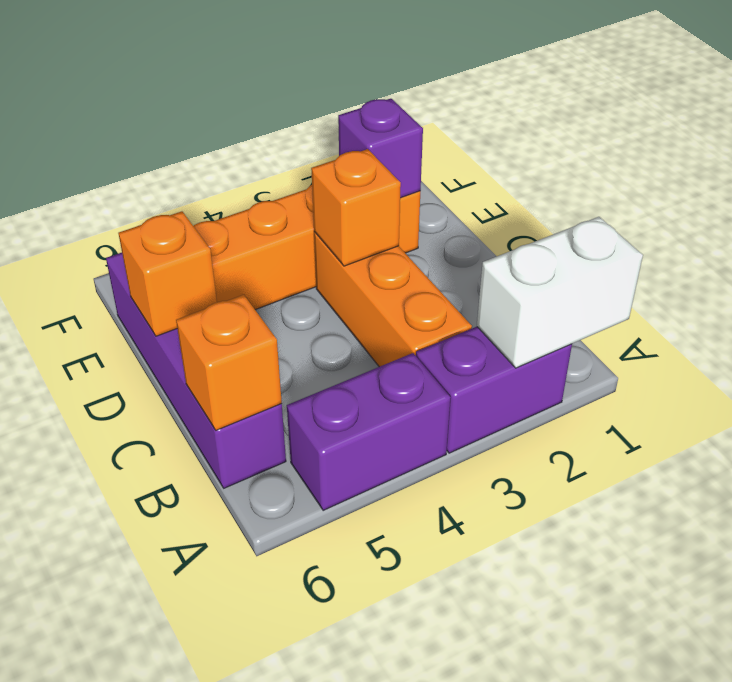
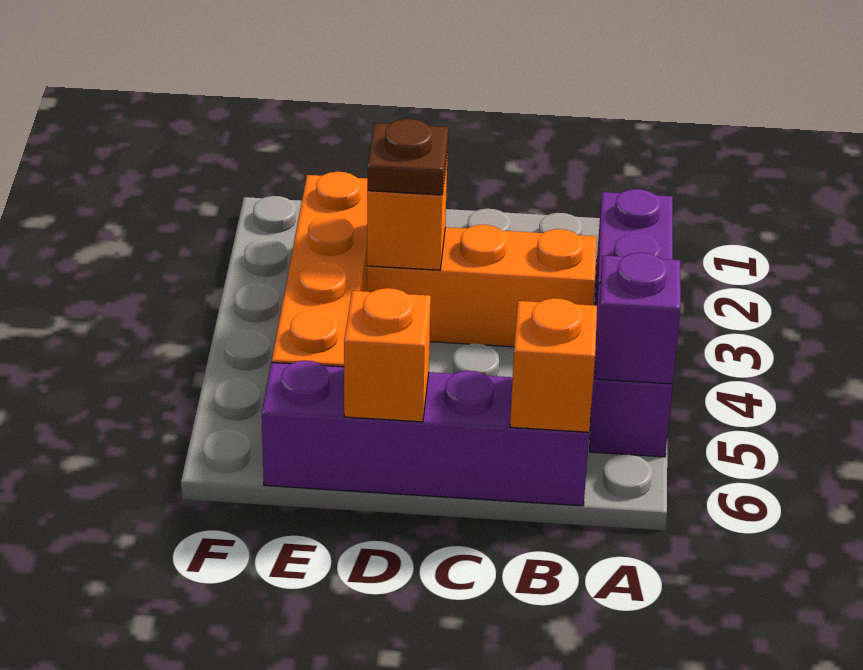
white brick A1:A2 level 2 -> none
none -> brown plate D3 level 3
purple brick E2 level 2 -> purple brick A5 level 2

